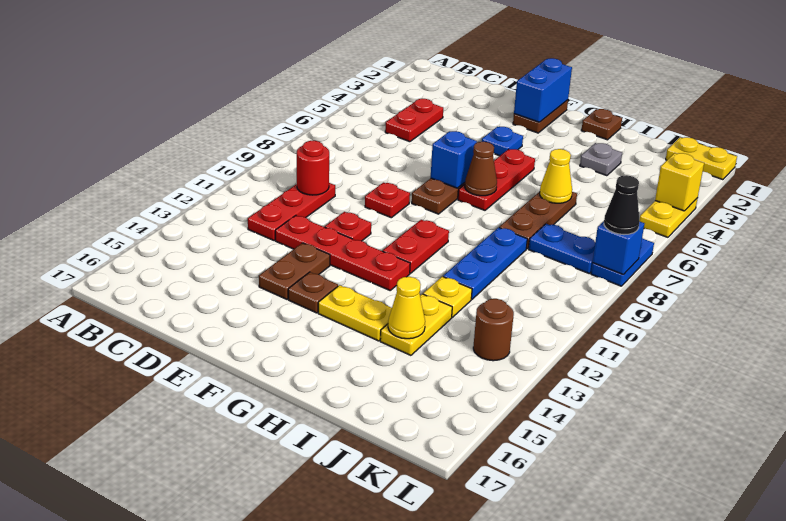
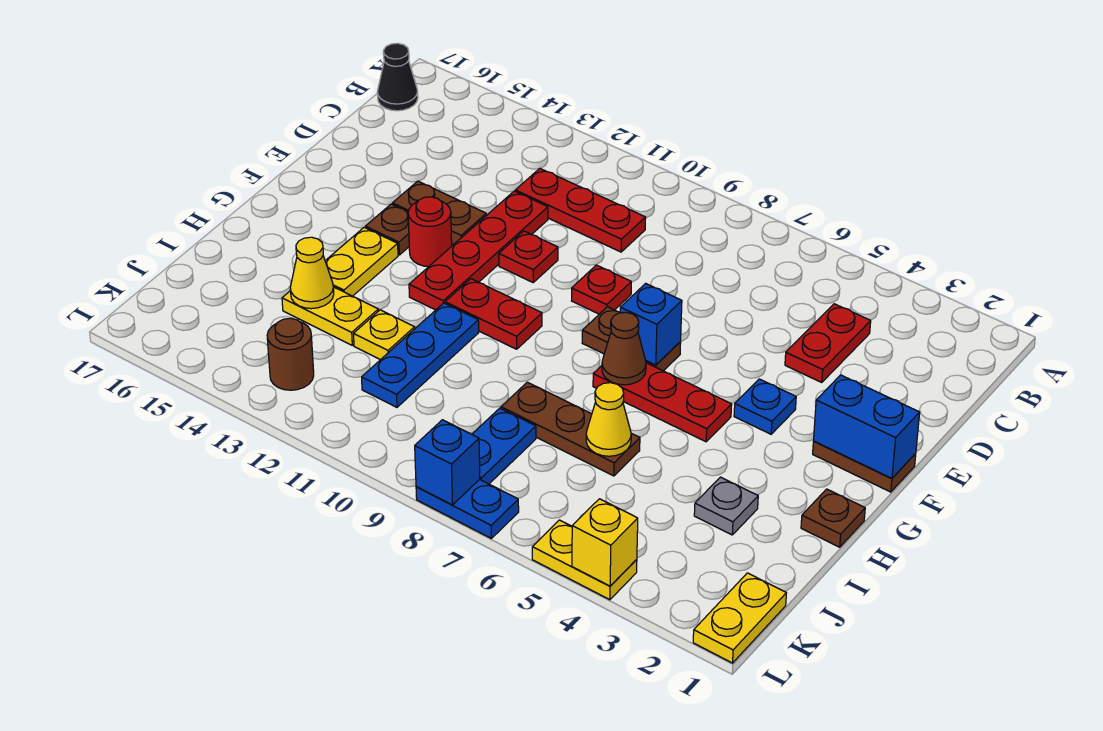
red plate C4:C5 level 1 -> red plate C4:D4 level 1
red round brick C10 level 2 -> red round brick F13 level 1
blue plate I9:I11 level 1 -> blue plate H11:J11 level 1
black cone L8 level 3 -> black cone B17 level 1

